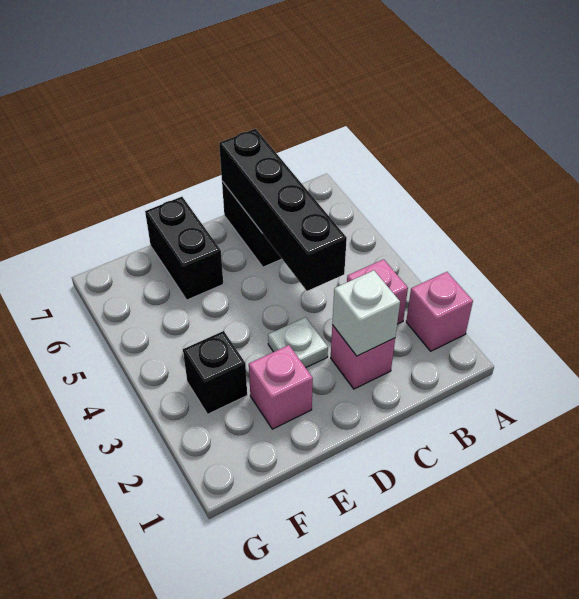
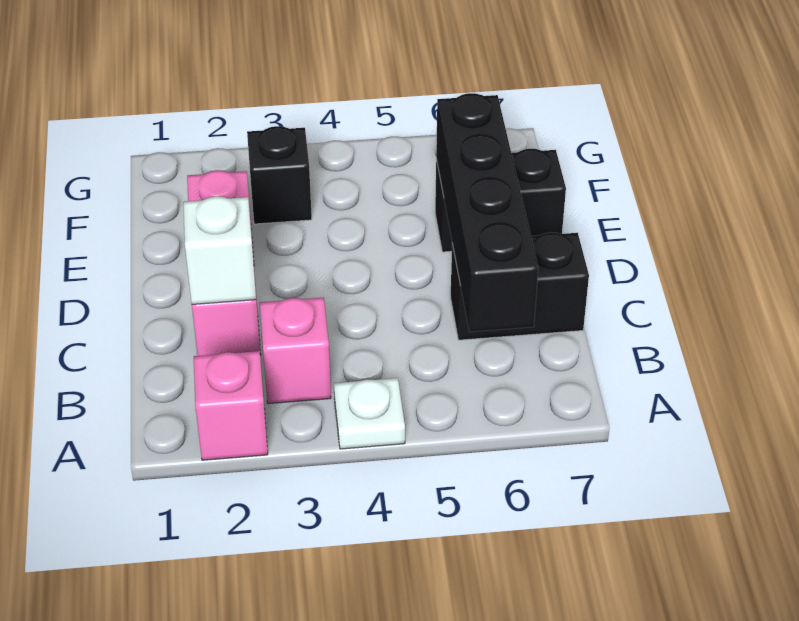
black brick C4:C7 level 2 -> black brick B6:E6 level 2
white plate D3 level 1 -> white plate A4 level 1

